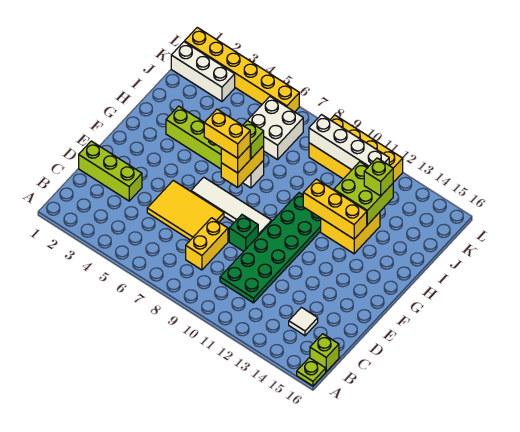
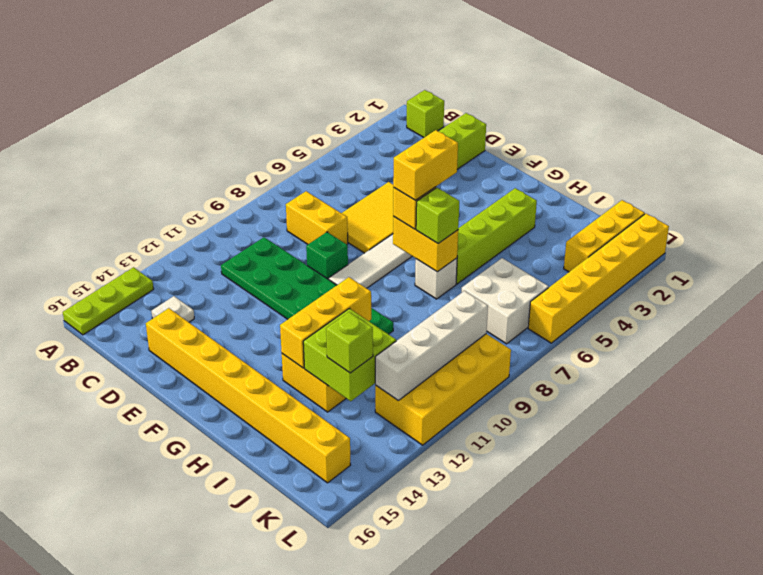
lime plate A16 level 1 -> lime plate A14:A16 level 1
lime brick B16 level 1 -> lime brick B1 level 1
white tile C14 level 1 -> white plate C14 level 1
none -> yellow brick D15:K15 level 1
white brick K1:K3 level 1 -> yellow brick K1:K3 level 1

